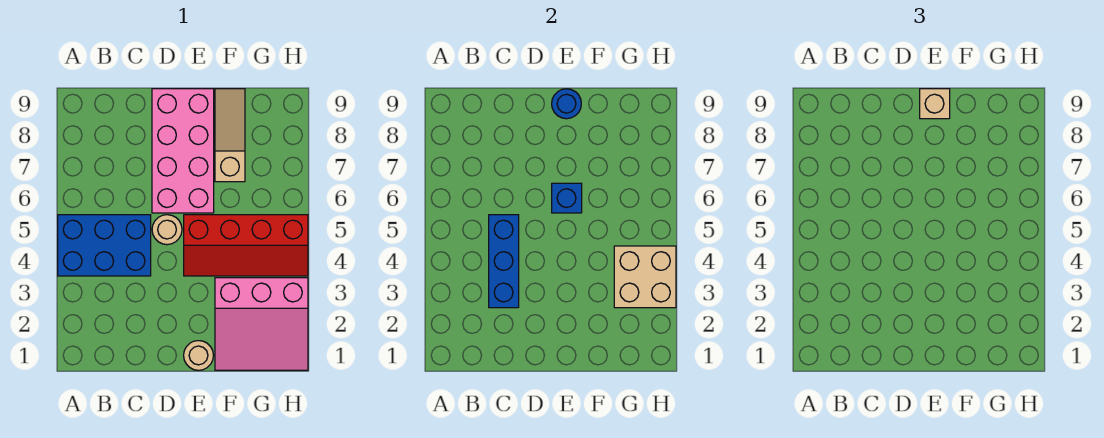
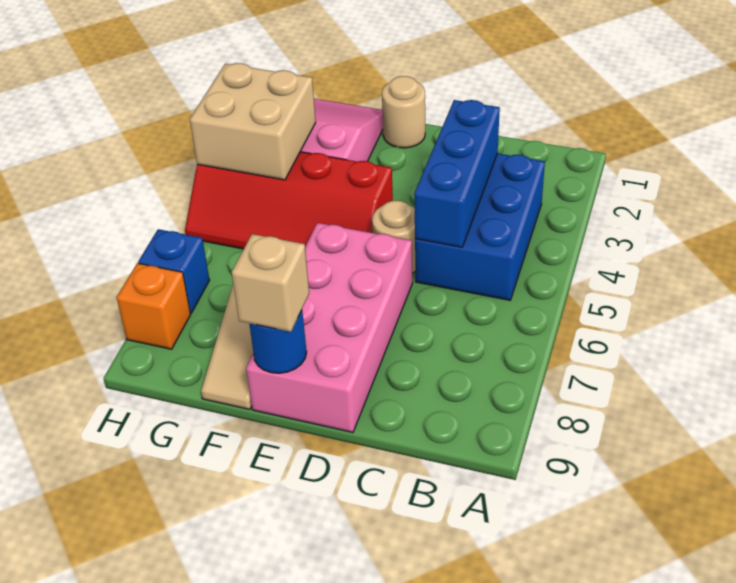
blue brick A4:C5 level 1 -> blue brick B3:C5 level 1
red slope E4:H5 level 1 top 5 -> red slope E4:H5 level 1 top 4
blue brick E6 level 2 -> blue brick H7 level 1
none -> orange brick H8 level 1

